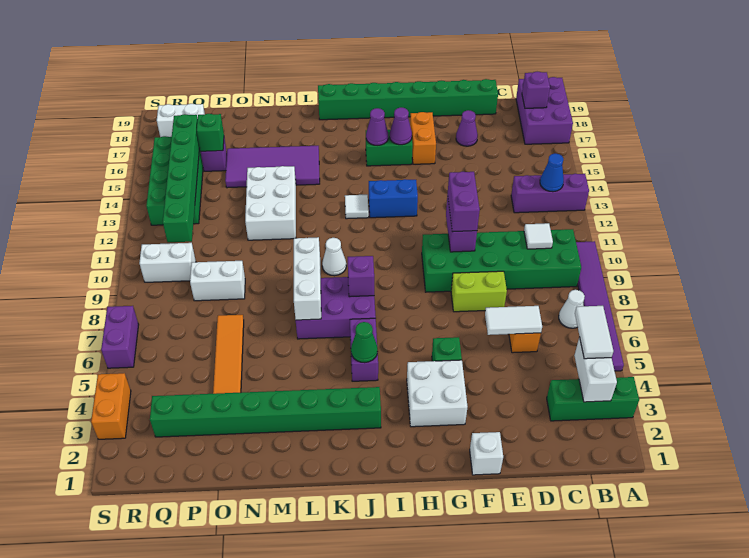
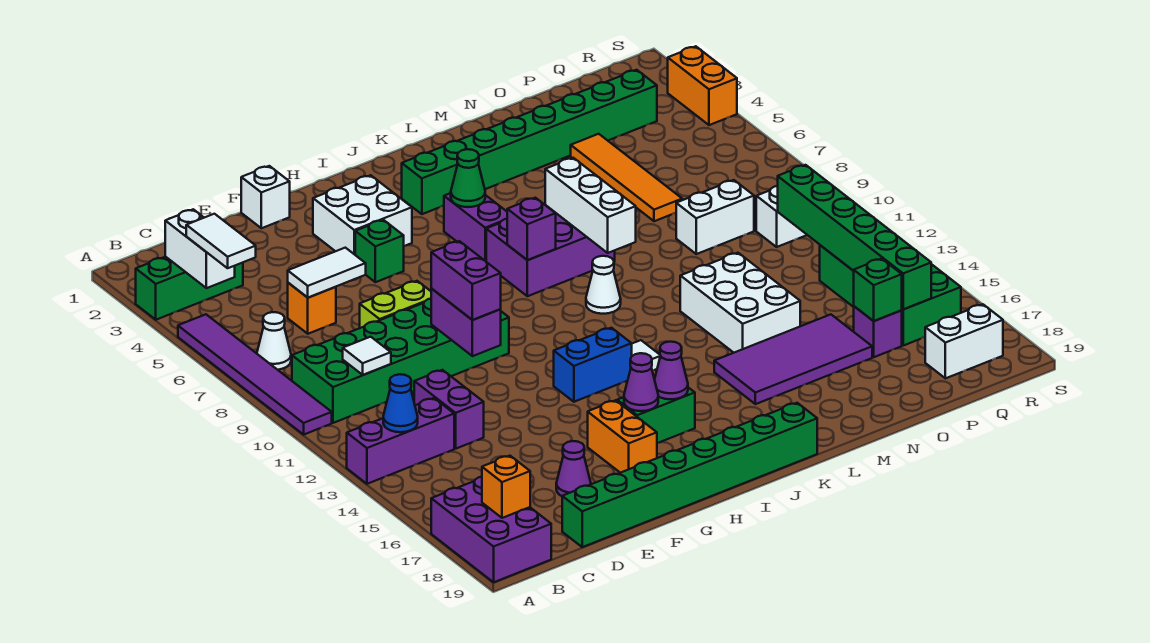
purple brick B18 level 2 -> orange brick B18 level 2
purple brick S6:S7 level 1 -> purple brick D12:D13 level 1

